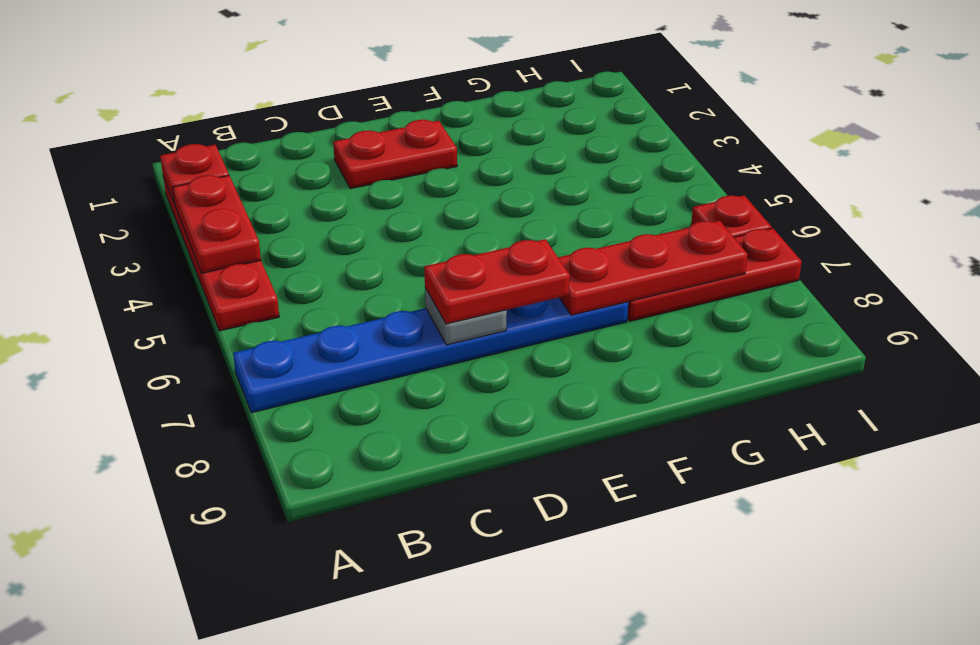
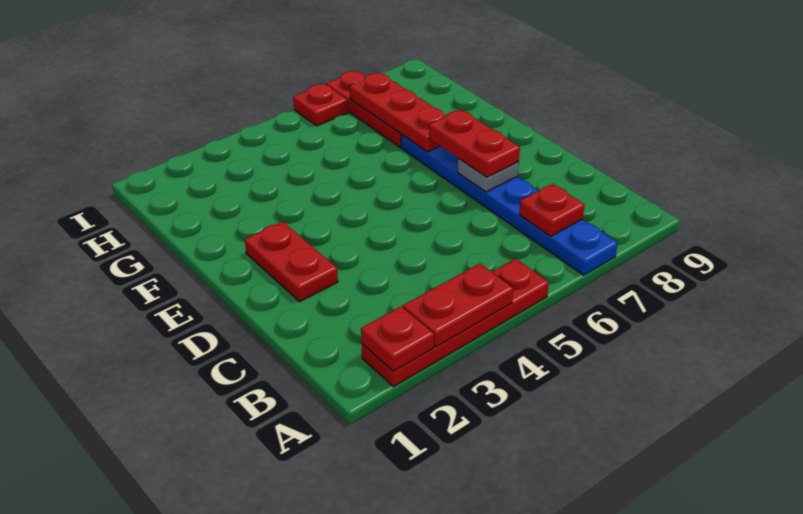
none -> red plate B7 level 2

